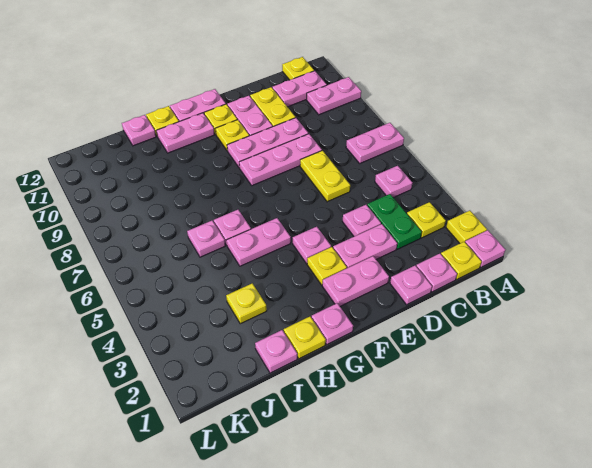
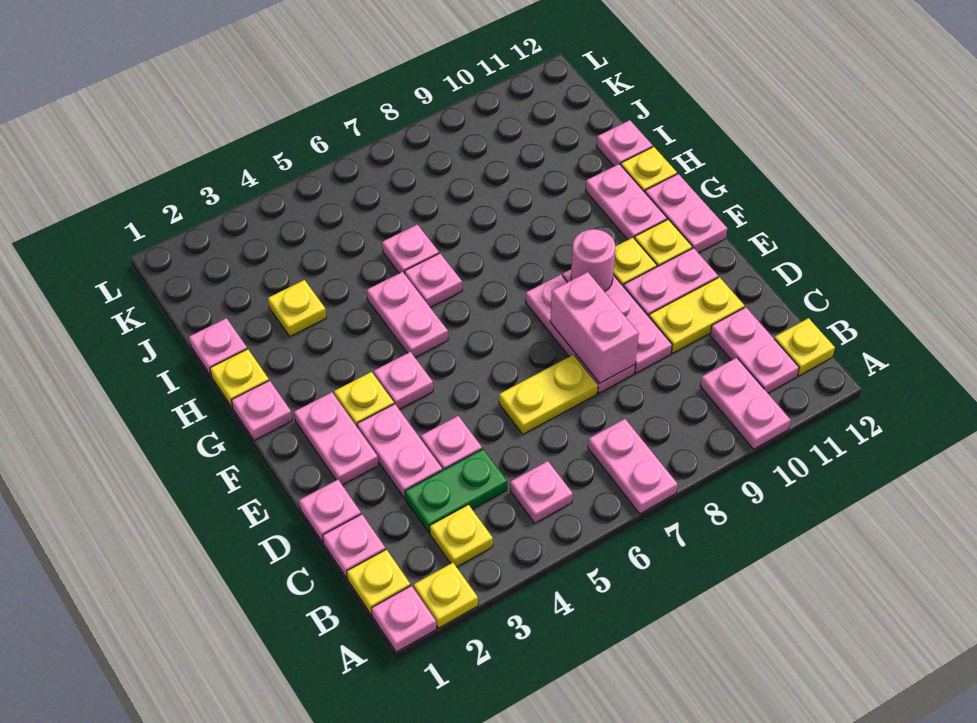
none -> pink brick D8:E8 level 2
none -> pink round brick F9 level 2

